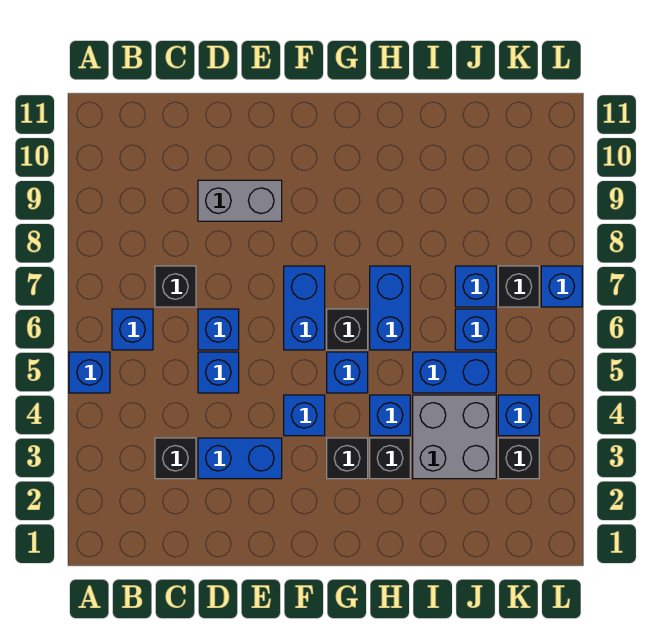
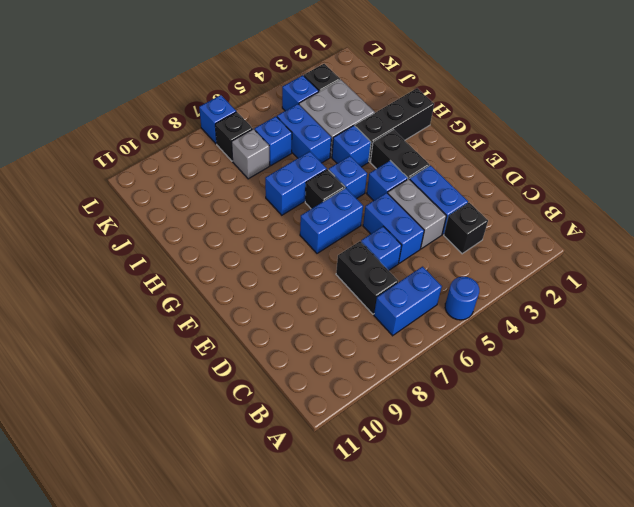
blue brick A5 level 1 -> blue round brick A5 level 1
blue brick B6 level 1 -> blue brick B6:B7 level 1
black brick C7 level 1 -> black brick C7:D7 level 1
blue brick D5 level 1 -> blue brick D5:E5 level 1
grey brick D9:E9 level 1 -> grey brick D4:E4 level 1
black brick G3 level 1 -> black brick F3:G3 level 1
black brick H3 level 1 -> black brick H1:H3 level 1
blue brick J7 level 1 -> grey brick J7 level 1

